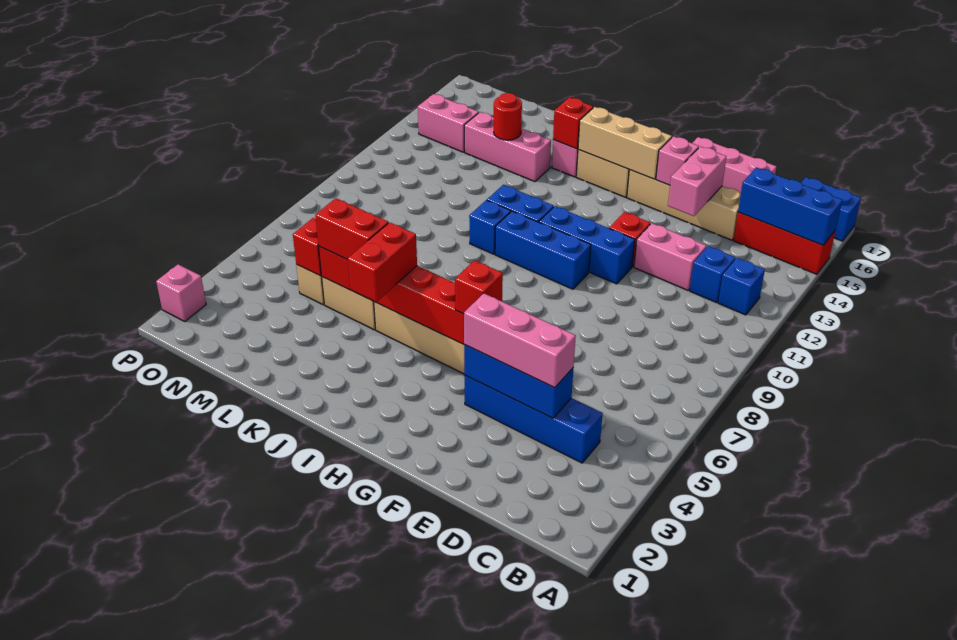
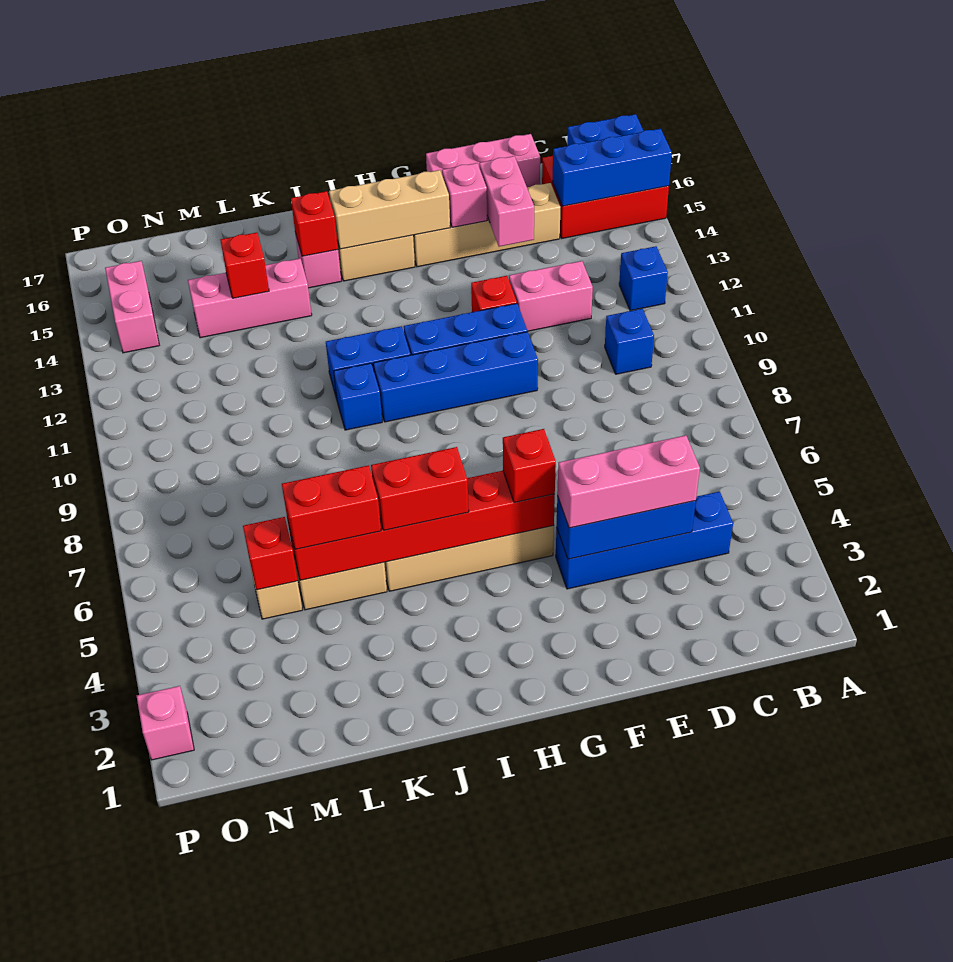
red brick A15:C15 level 1 -> red brick A15:C16 level 1
blue brick C12 level 1 -> blue brick C10 level 1
blue brick G10:I10 level 1 -> blue brick F10:I10 level 1
red brick J4:J5 level 3 -> red brick I5:J5 level 3
red round brick L14 level 2 -> red brick L14 level 2
pink brick N14:O14 level 1 -> pink brick O14:O15 level 1

